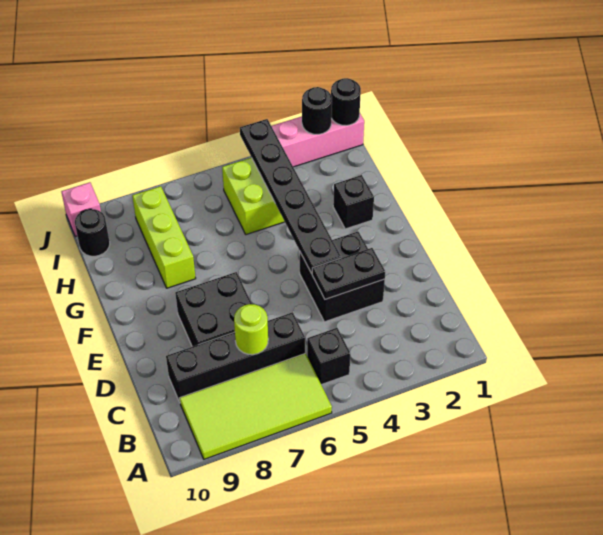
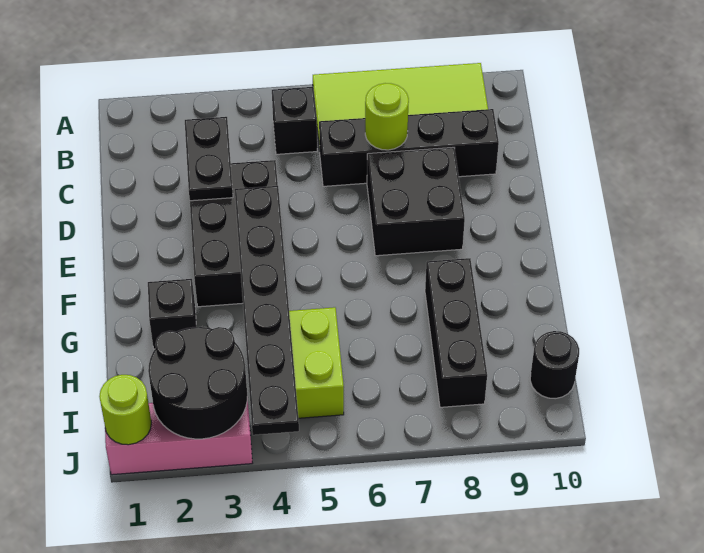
black brick D3:E4 level 1 -> black brick D3:F4 level 1
black plate D3:D4 level 2 -> black plate C3:D3 level 2
lime brick G8:I8 level 1 -> black brick G8:I8 level 1
black round brick J1 level 2 -> lime round brick J1 level 2
black round brick J2 level 2 -> black round brick I2:J3 level 2
pink brick J10 level 1 -> none

